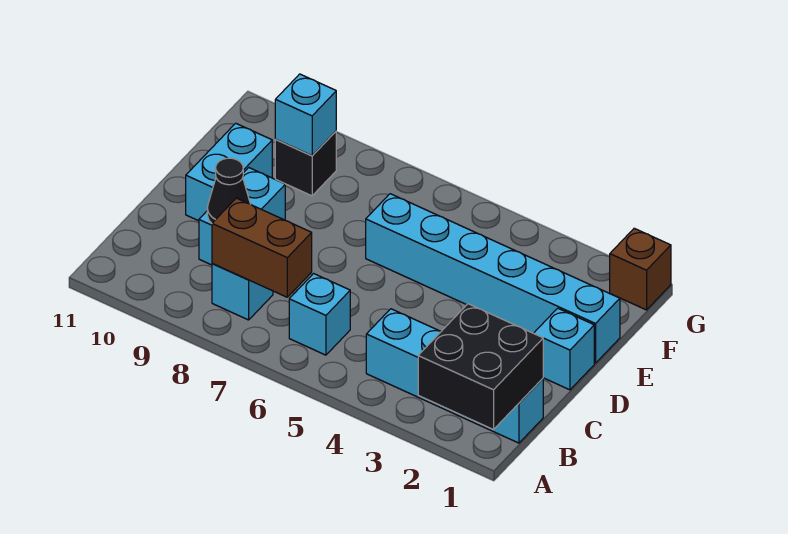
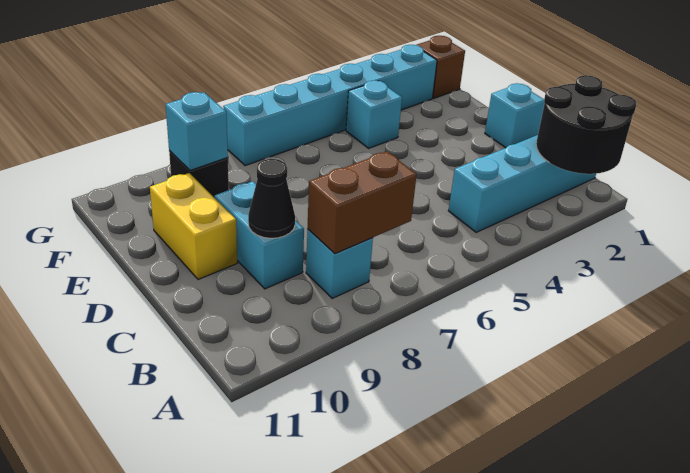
black brick A1:B2 level 2 -> black round brick A1:B2 level 2
cyan brick B6 level 1 -> cyan brick F4 level 1
cyan brick D10:E10 level 1 -> yellow brick D10:E10 level 1
cyan brick E1:E6 level 1 -> cyan brick G2:G7 level 1

